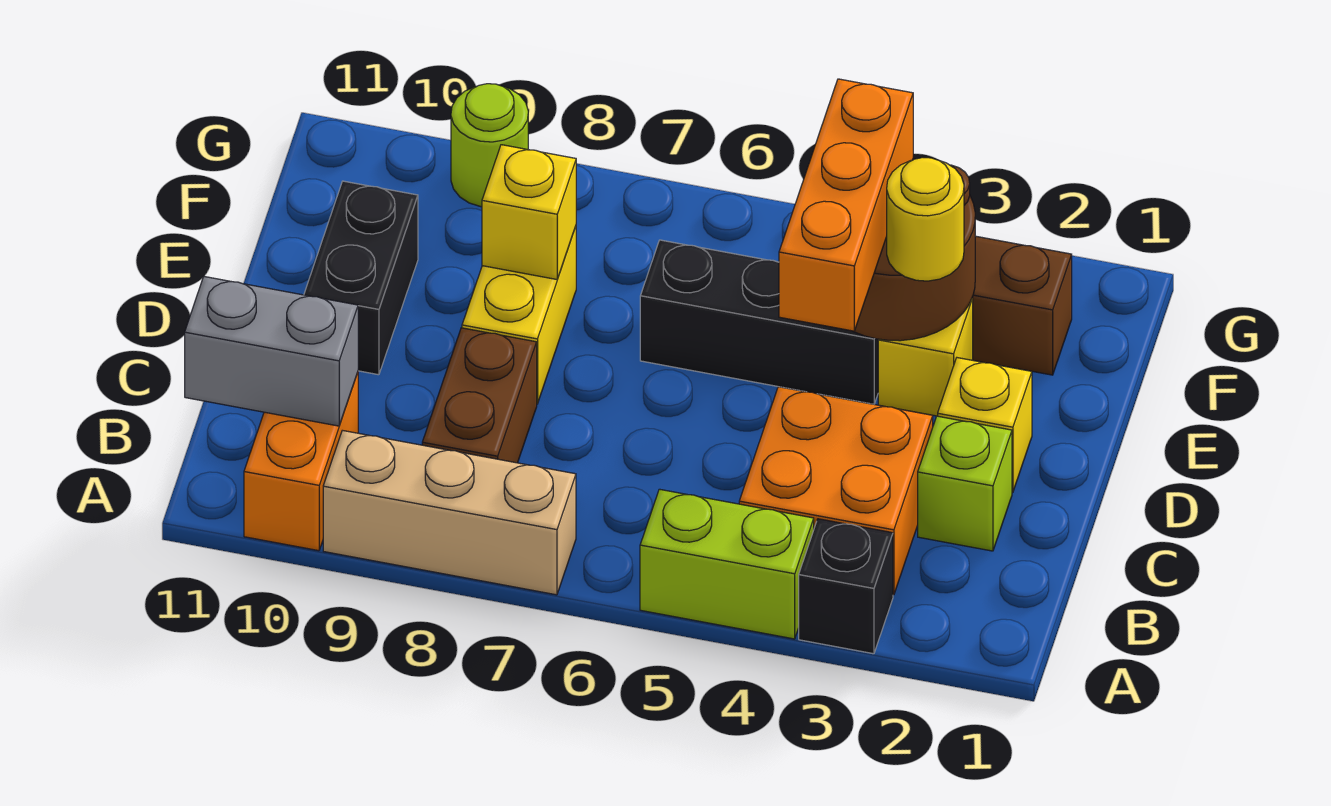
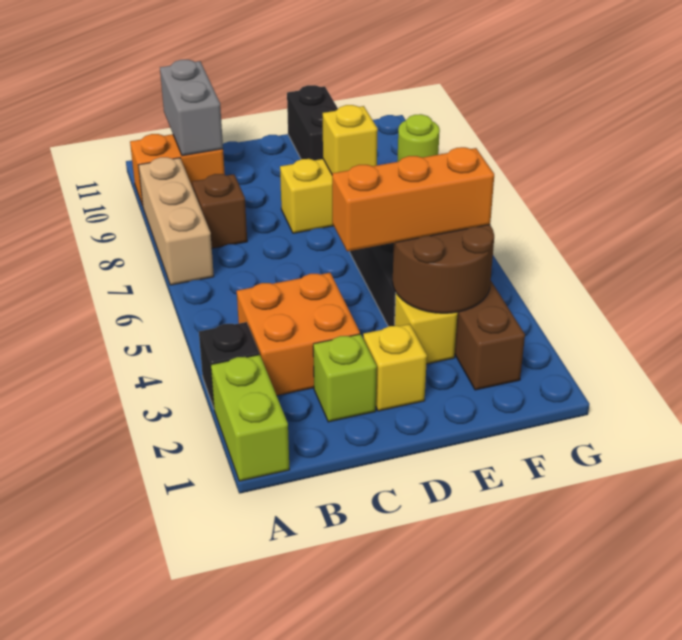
lime brick A4:A5 level 1 -> lime brick A1:A2 level 1
brown brick B8:C8 level 1 -> brown brick B8 level 1
black brick D10:E10 level 1 -> black brick E10:E11 level 1
yellow round brick E3 level 3 -> none

